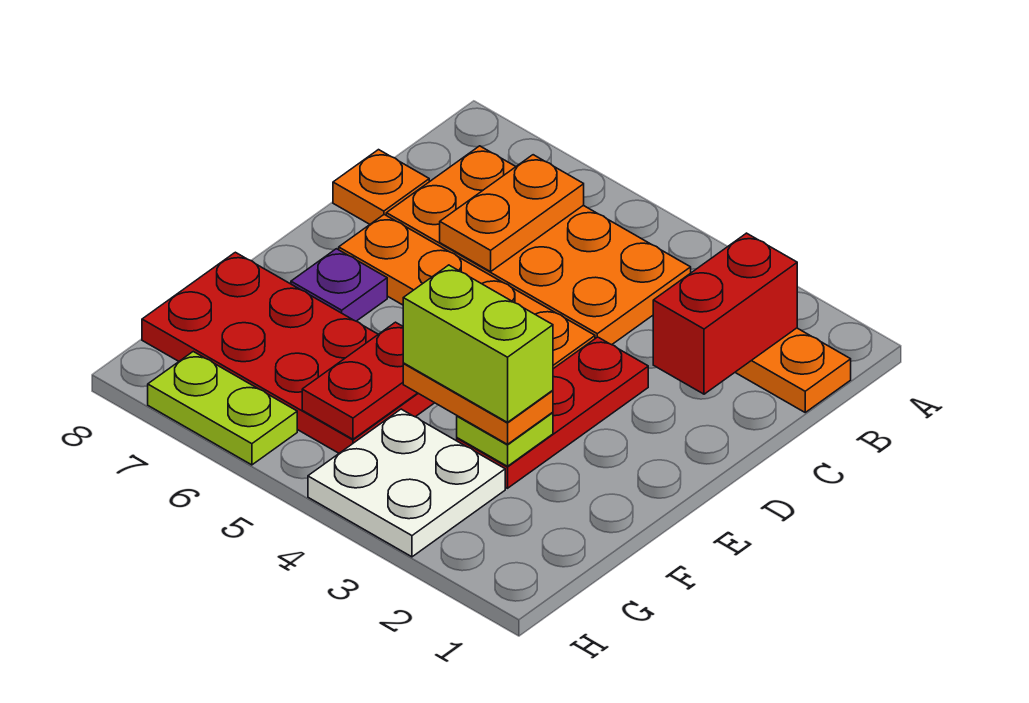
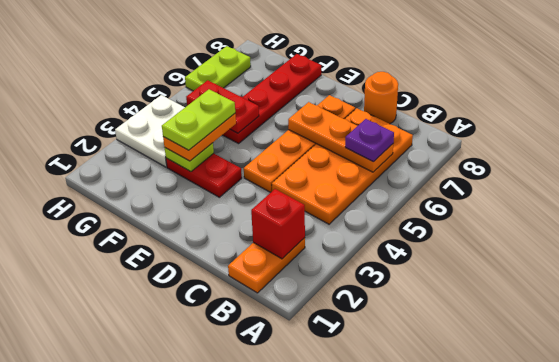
red brick B2:C2 level 2 -> red brick B2 level 2
orange plate B6:C6 level 2 -> orange plate B6:D6 level 2
orange plate C8 level 1 -> orange round brick C8 level 1
red plate D3:F3 level 1 -> red plate E3:F3 level 1
purple plate E7 level 1 -> purple plate B6 level 3
lime brick F3:F4 level 4 -> lime plate F3:F4 level 4
red plate F5:G8 level 1 -> red plate F5:F8 level 1

